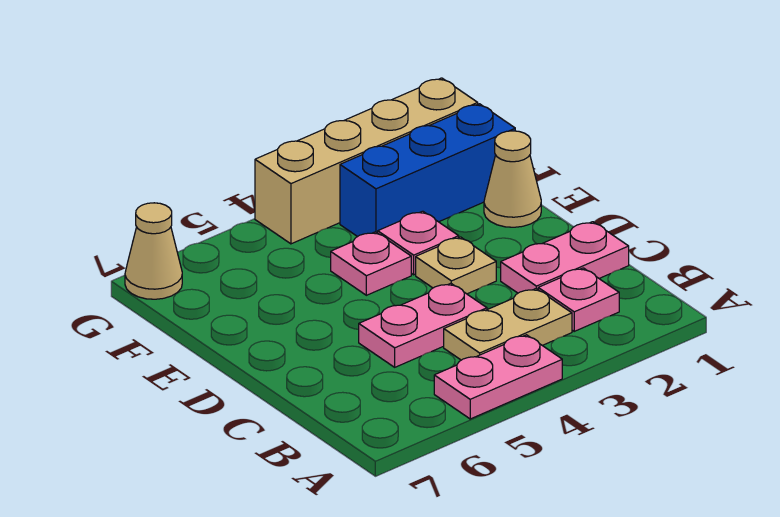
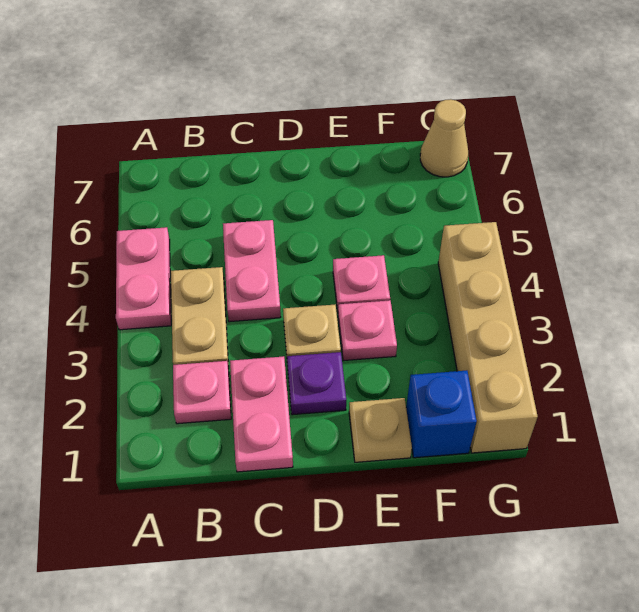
none -> purple plate D2 level 1
tan cone E1 level 1 -> tan plate E1 level 1
blue brick F1:F3 level 1 -> blue brick F1 level 1

